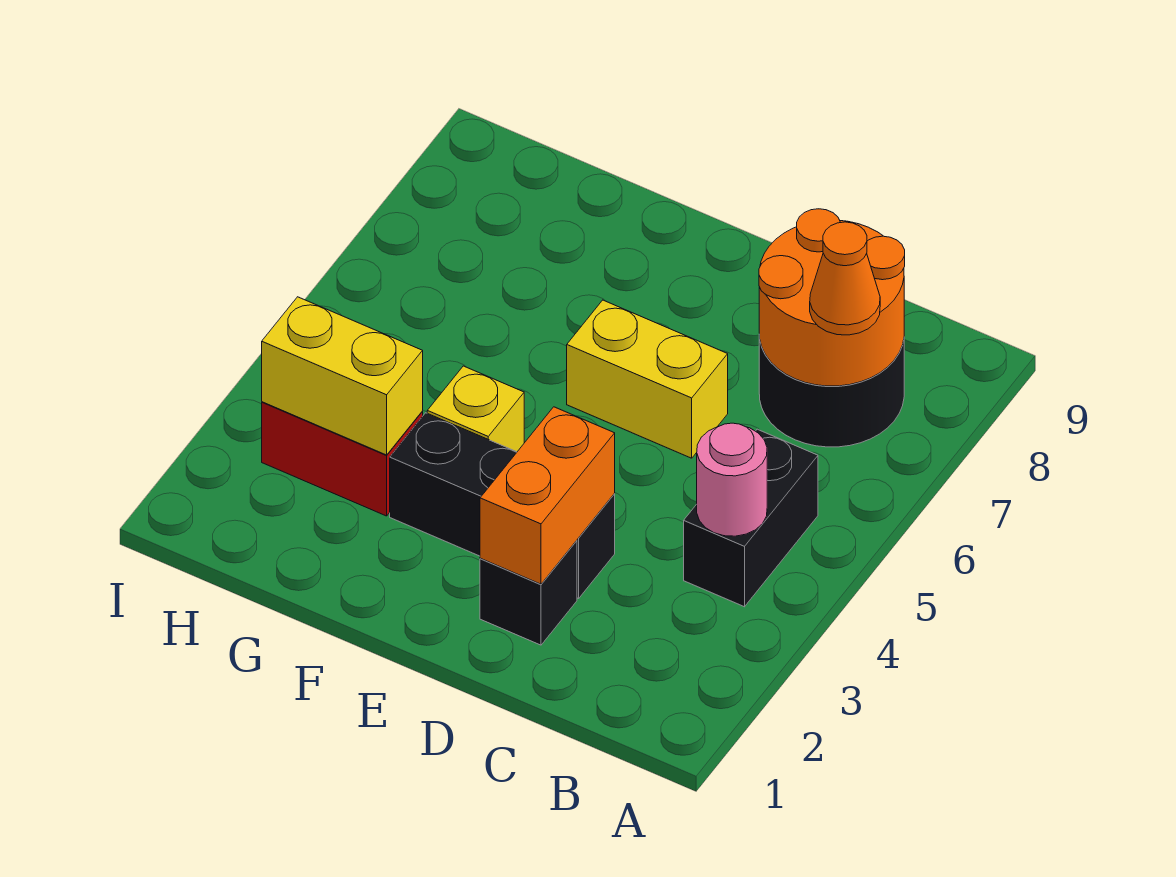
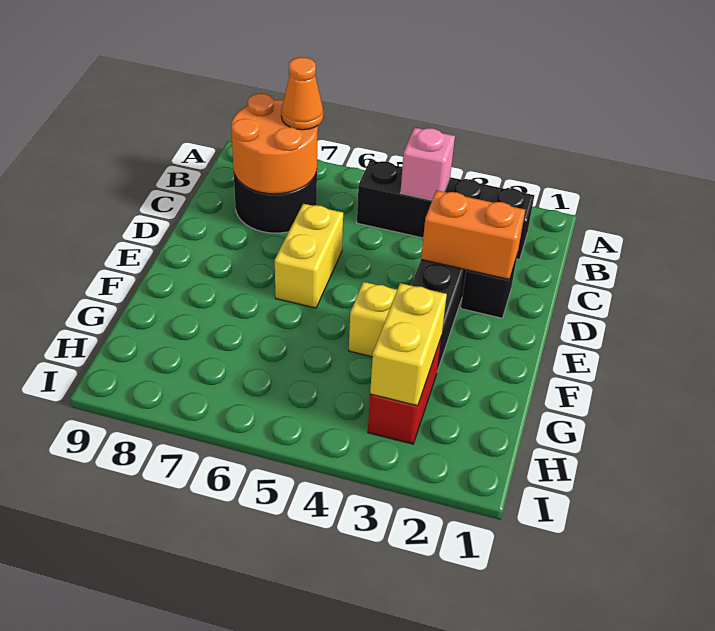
black brick B4:B5 level 1 -> black brick B2:B5 level 1
pink round brick B4 level 2 -> pink brick B4 level 2

